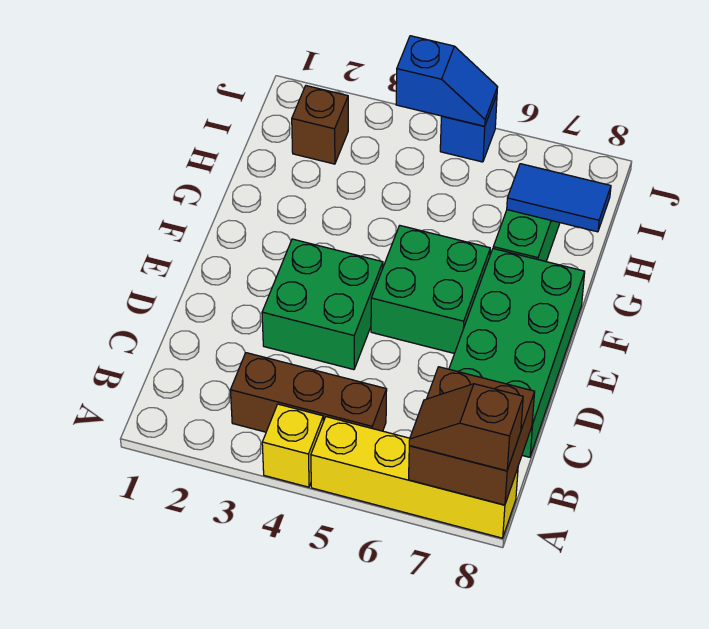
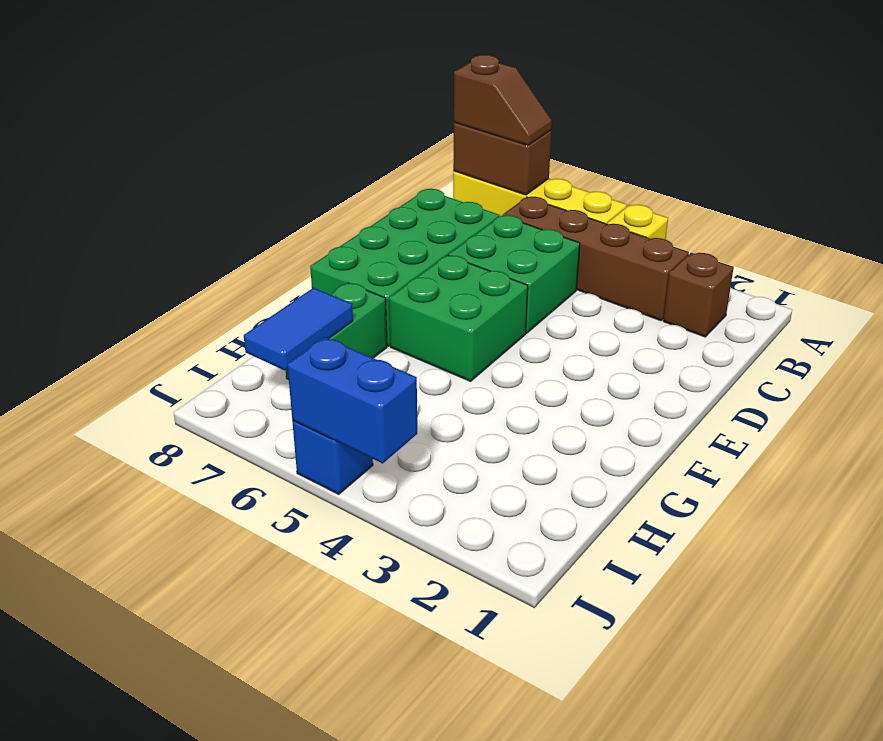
brown brick A7:B8 level 2 -> brown brick A7:A8 level 2
brown brick B3:B5 level 1 -> brown brick B3:B6 level 1
green brick D3:E4 level 1 -> green brick C5:D6 level 1
blue tile H7:H8 level 2 -> blue tile H7:I7 level 2
brown brick I2 level 1 -> brown brick B2 level 1
blue slope J4:J5 level 2 top 4 -> blue brick J4:J5 level 2

